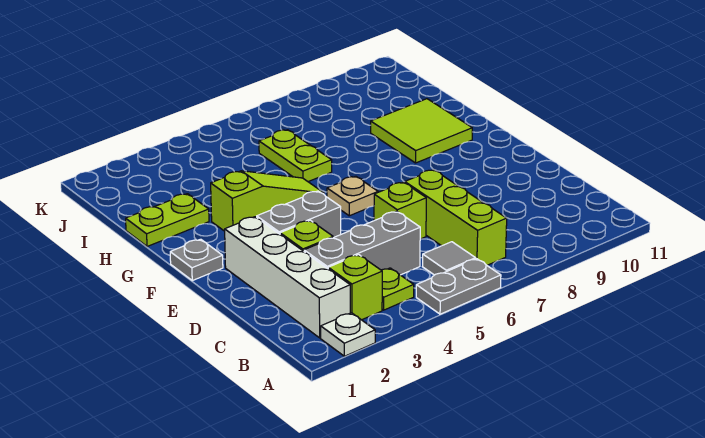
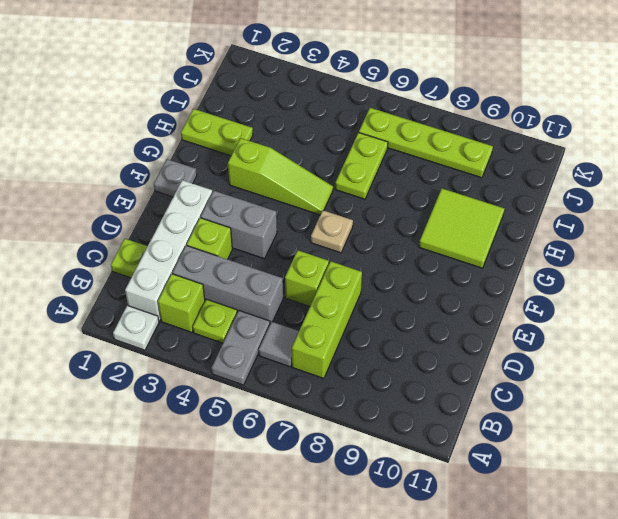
grey plate A5:A6 level 1 -> grey plate A5:B5 level 1
none -> lime plate C1 level 1
none -> lime plate J6:J9 level 1

